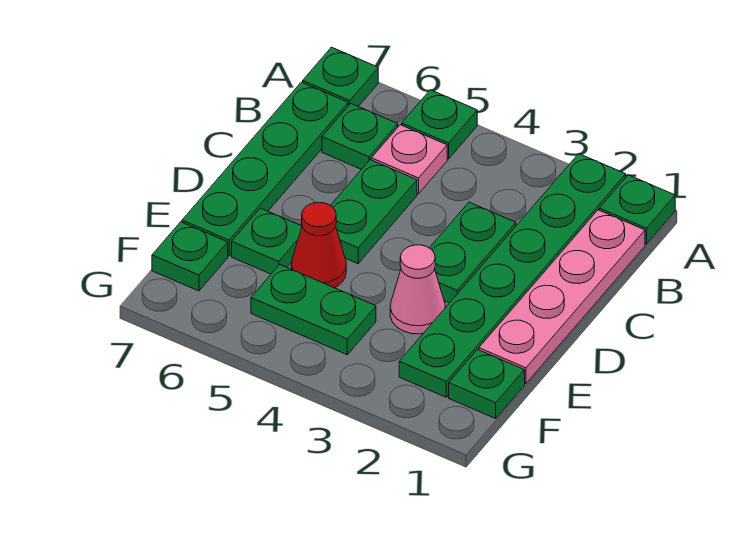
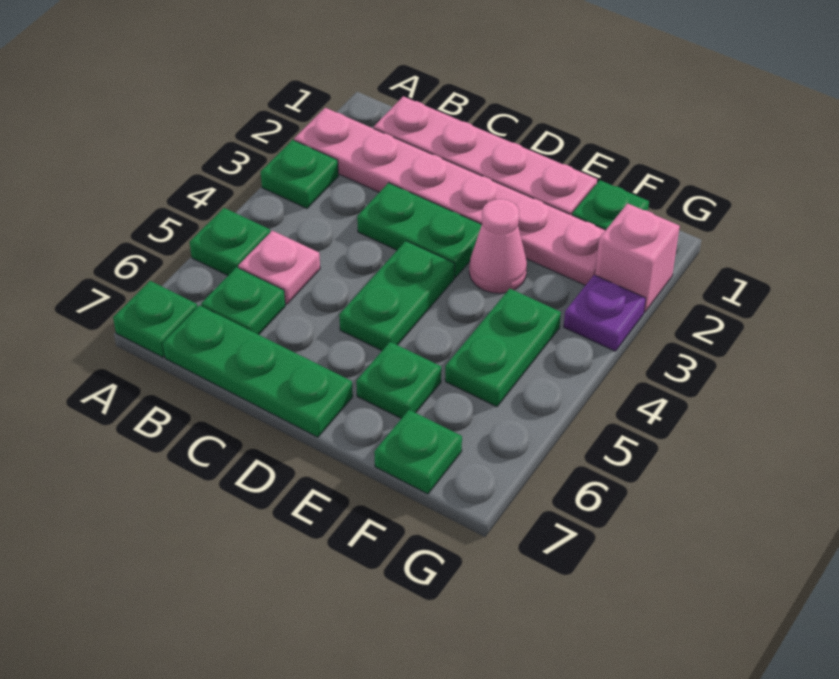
green plate A1 level 1 -> green plate A3 level 1
green plate A2:F2 level 1 -> pink plate A2:F2 level 1
green plate B7:E7 level 1 -> green plate B7:D7 level 1
green plate C5:D5 level 1 -> green plate D4:D5 level 1
red cone E5 level 1 -> none
none -> pink brick G2 level 1
none -> purple plate G3 level 1

